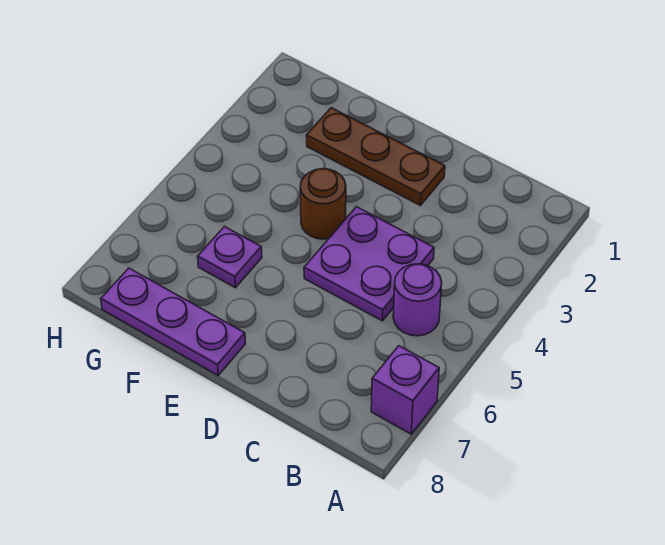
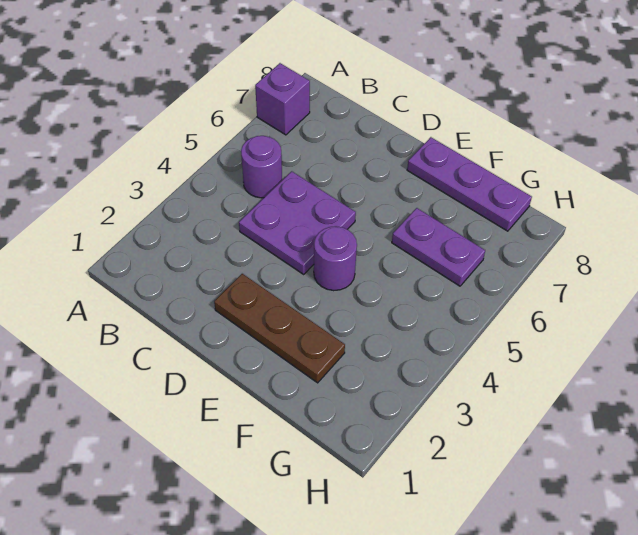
brown round brick E4 level 1 -> purple round brick E4 level 1
purple plate F6 level 1 -> purple plate F6:G6 level 1

